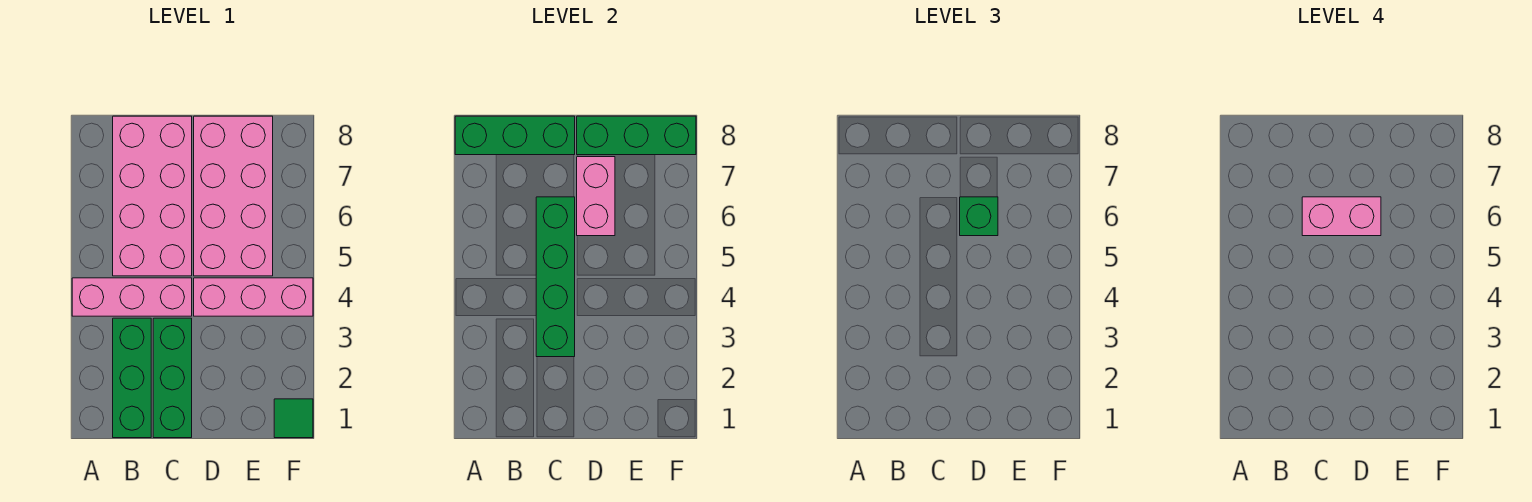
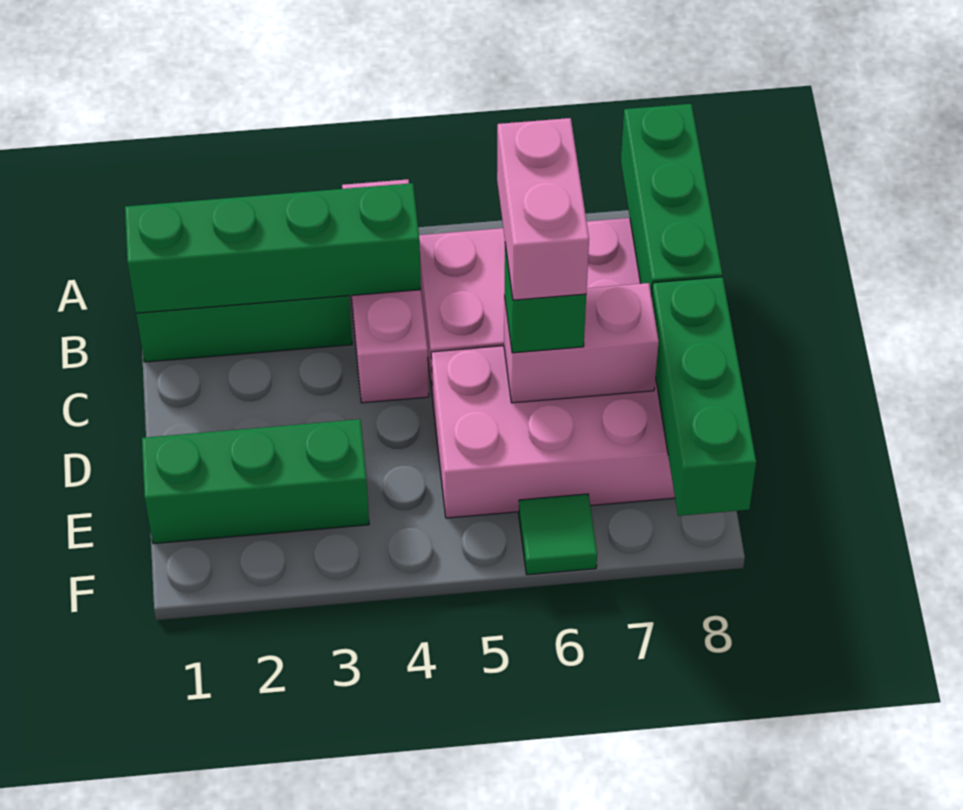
green brick C1:C3 level 1 -> green brick E1:E3 level 1
green brick C3:C6 level 2 -> green brick B1:B4 level 2
pink brick D4:F4 level 1 -> none
green tile F1 level 1 -> green tile F6 level 1

